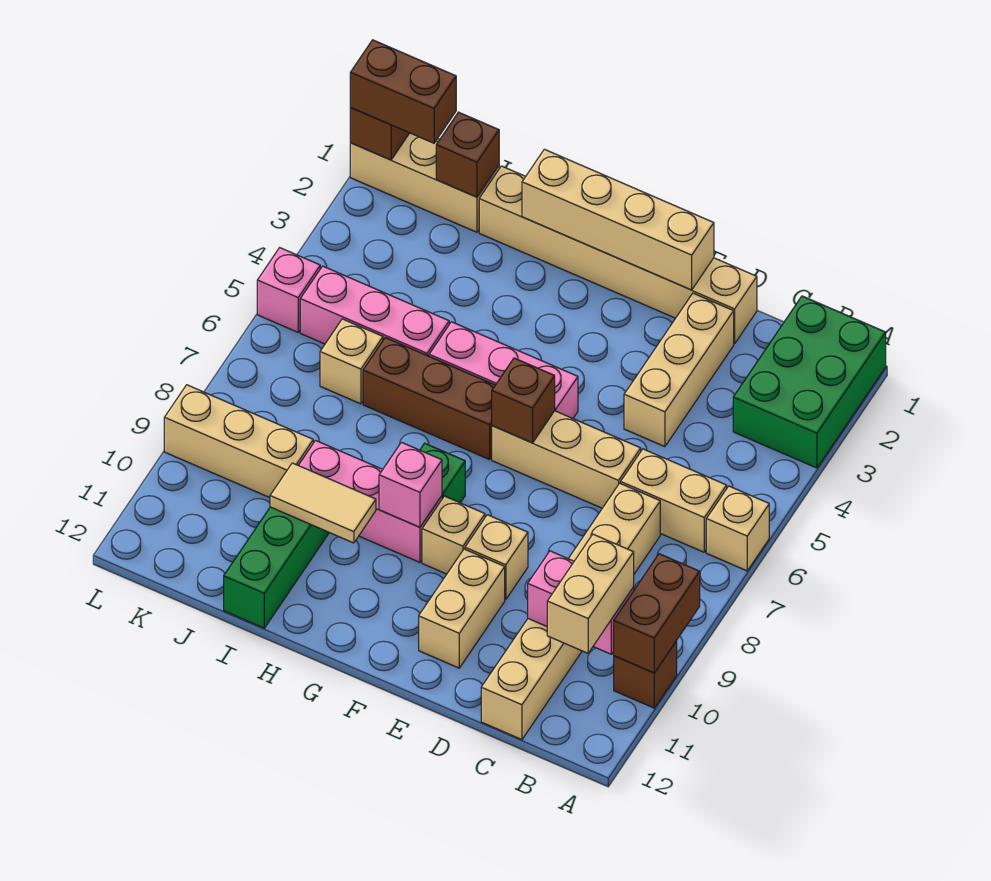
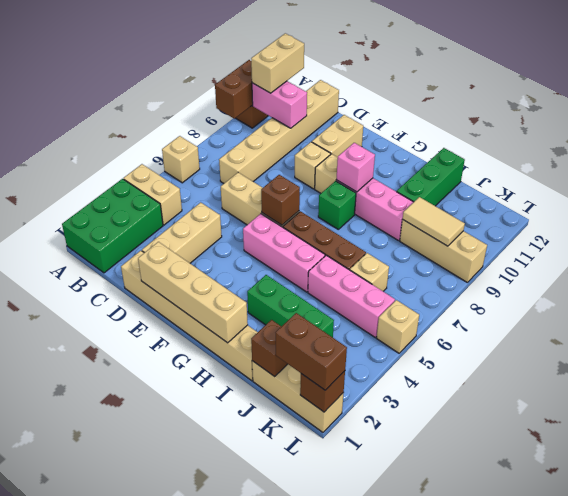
tan brick B6:C6 level 1 -> tan brick A4:B4 level 1
none -> green brick H3:J3 level 1
tan tile H10:I10 level 2 -> tan tile J9:K9 level 2
pink brick L5 level 1 -> tan brick L5 level 1

